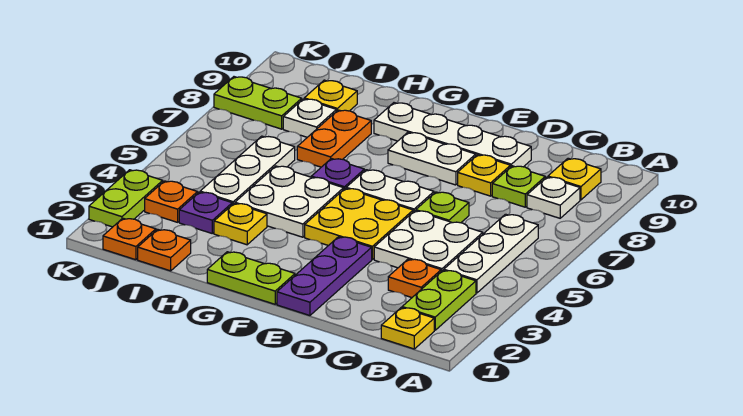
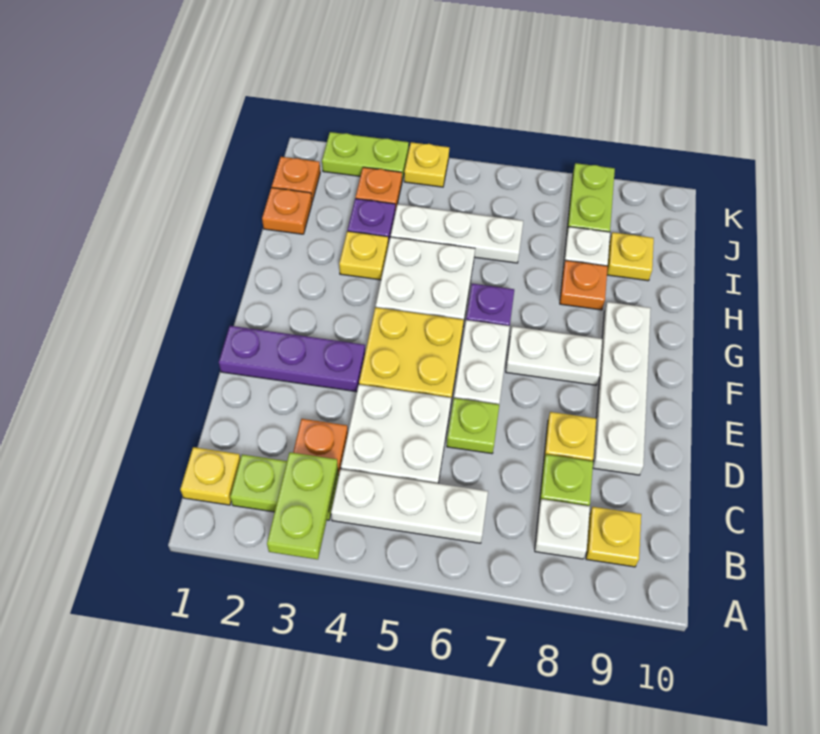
white plate E8:F8 level 1 -> white plate F7:F8 level 1
lime plate F1:G1 level 1 -> lime plate A3:B3 level 2
orange plate H7:H8 level 1 -> orange plate H8 level 1
none -> yellow plate K4 level 1

